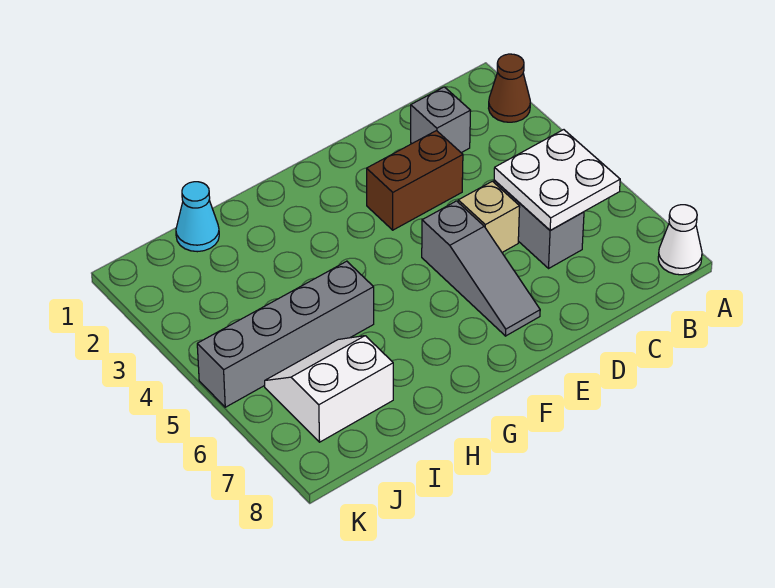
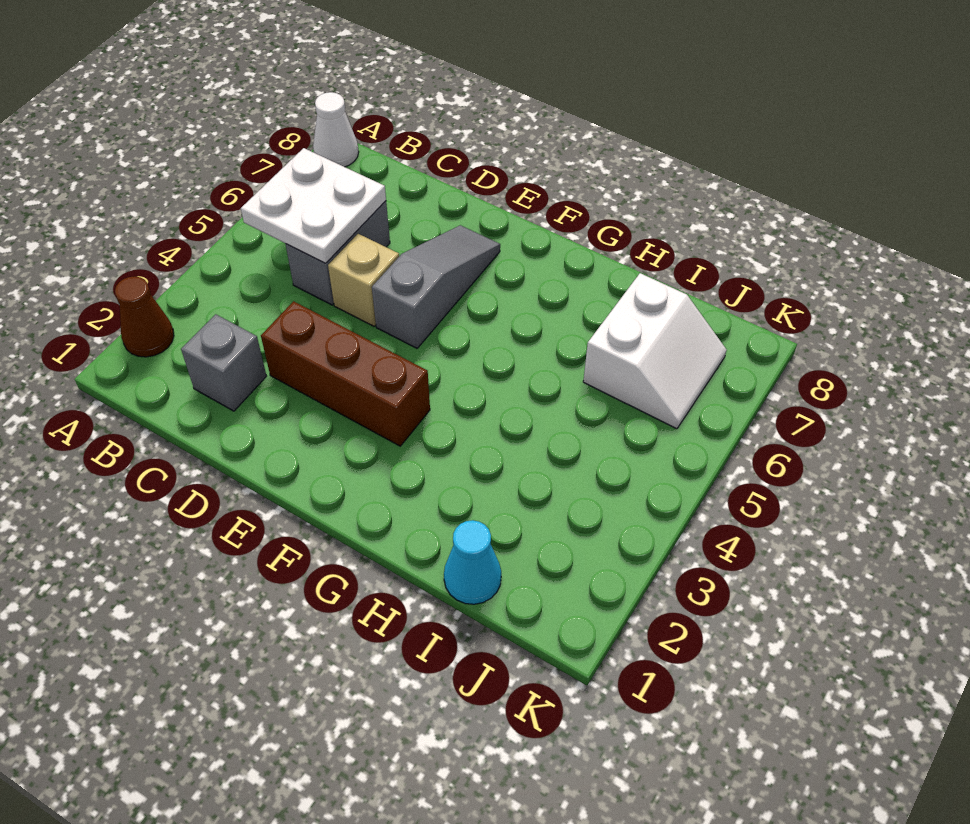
brown brick D3:E3 level 1 -> brown brick D3:F3 level 1
grey brick H5:K5 level 1 -> none
white slope I6:J7 level 1 top 7 -> white slope I6:J7 level 1 top I

